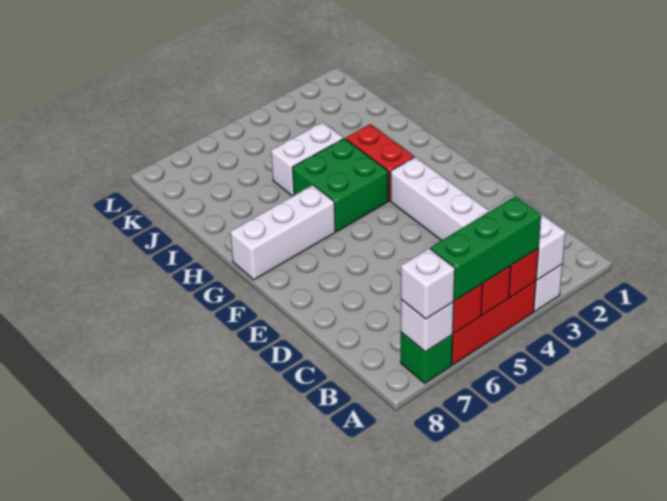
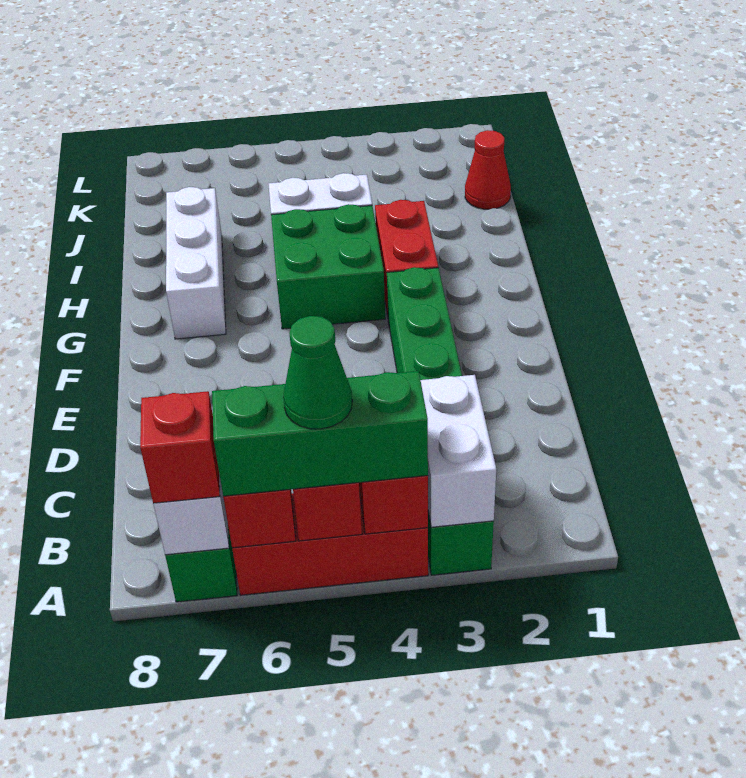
white brick A3:F3 level 1 -> green brick A3:F3 level 1
none -> green cone A5 level 4
white brick A7 level 3 -> red brick A7 level 3
white brick G6:G8 level 1 -> white brick G7:I7 level 1
none -> red cone J1 level 1

